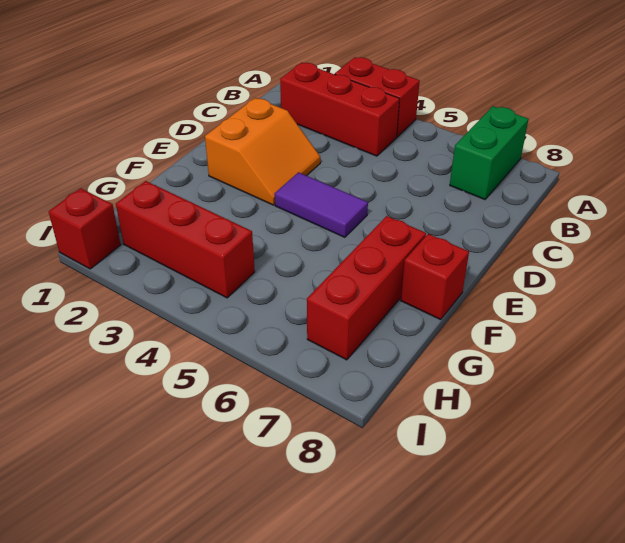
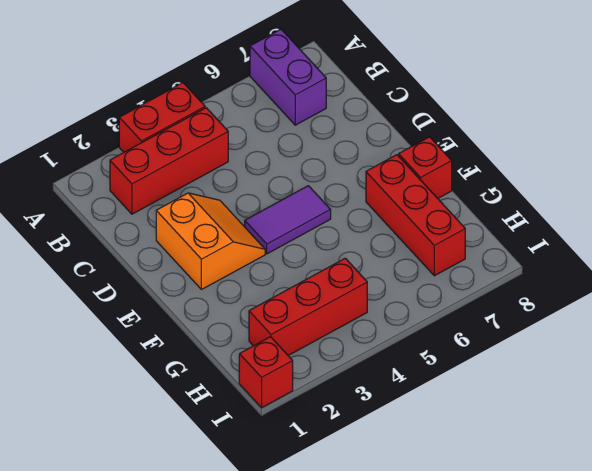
green brick A7:B7 level 1 -> purple brick A7:B7 level 1

